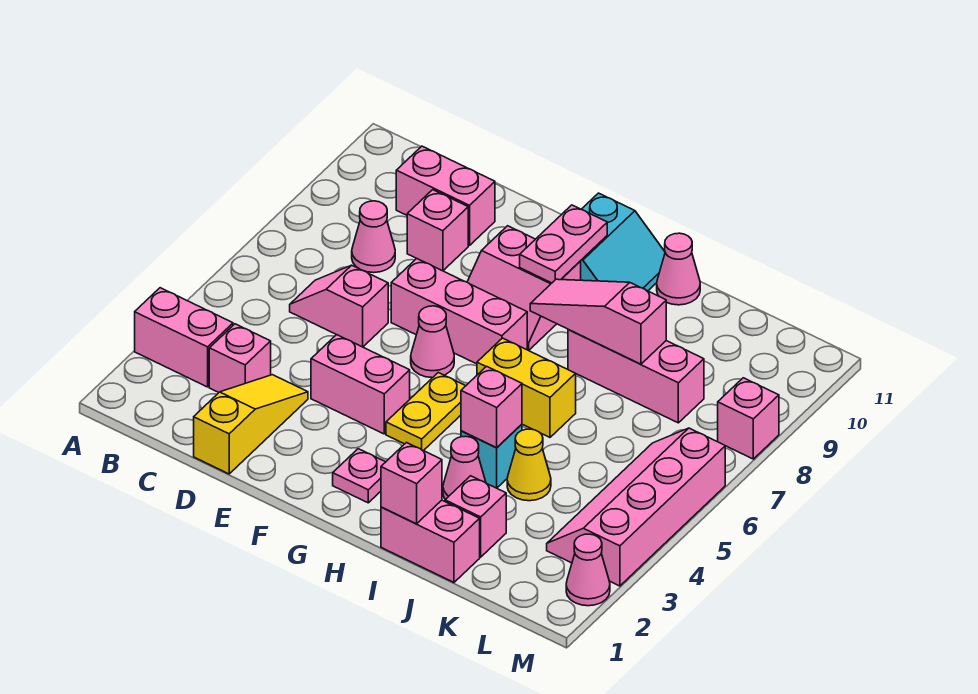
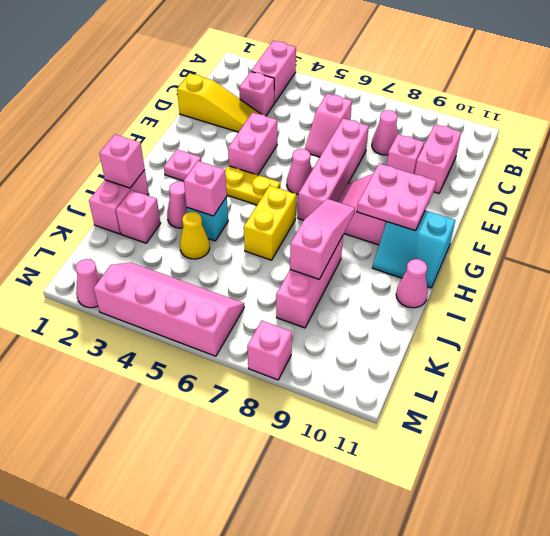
pink slope C6:D6 level 1 top D -> pink slope C6:D6 level 1 top C
pink brick E7:G7 level 1 -> pink brick D7:G7 level 1
pink plate G9:G10 level 2 -> pink plate F9:G10 level 2

